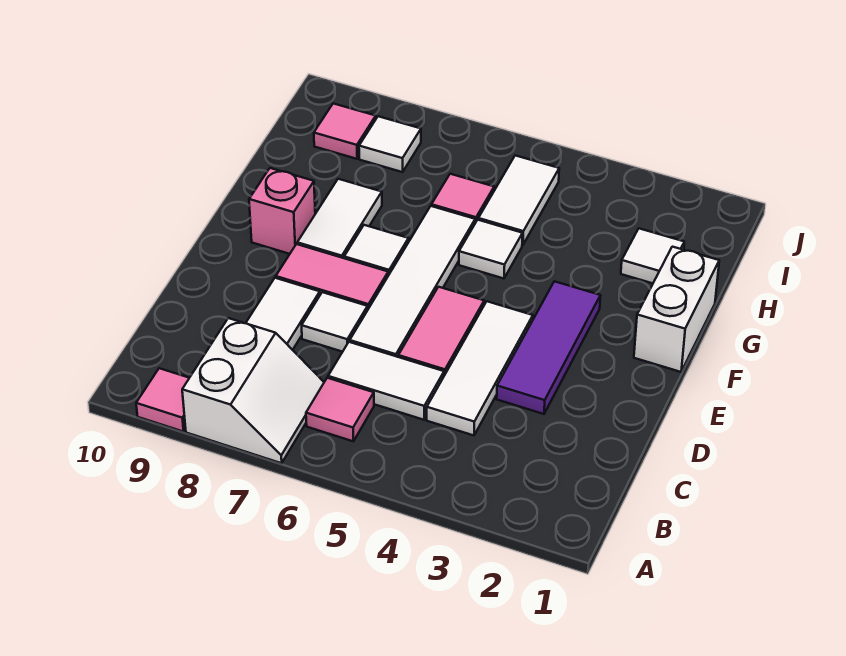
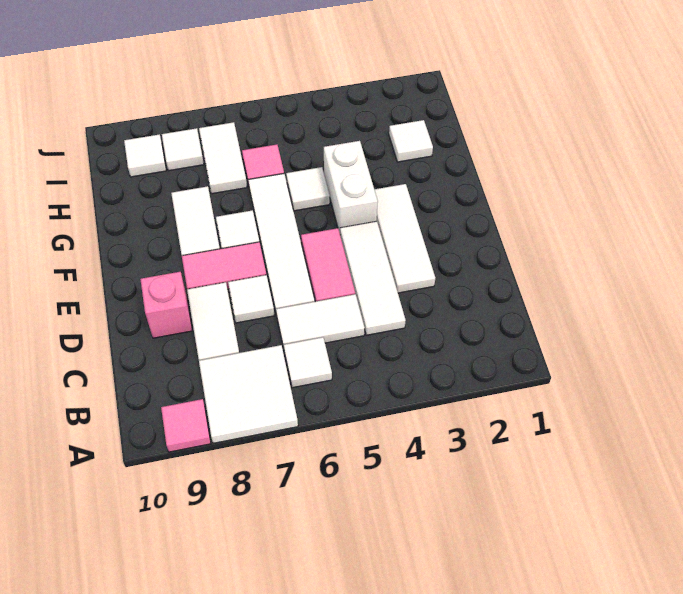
white slope A7:B8 level 1 top 8 -> white tile A7:B8 level 1
pink tile B6 level 1 -> white tile B6 level 1
purple tile D3:F3 level 1 -> white tile D3:F3 level 1
white brick F1:G1 level 1 -> white brick F4:G4 level 1
pink brick F9 level 1 -> pink brick D9 level 1
white tile H5:I5 level 1 -> white tile H7:I7 level 1
pink tile I9 level 1 -> white tile I9 level 1

